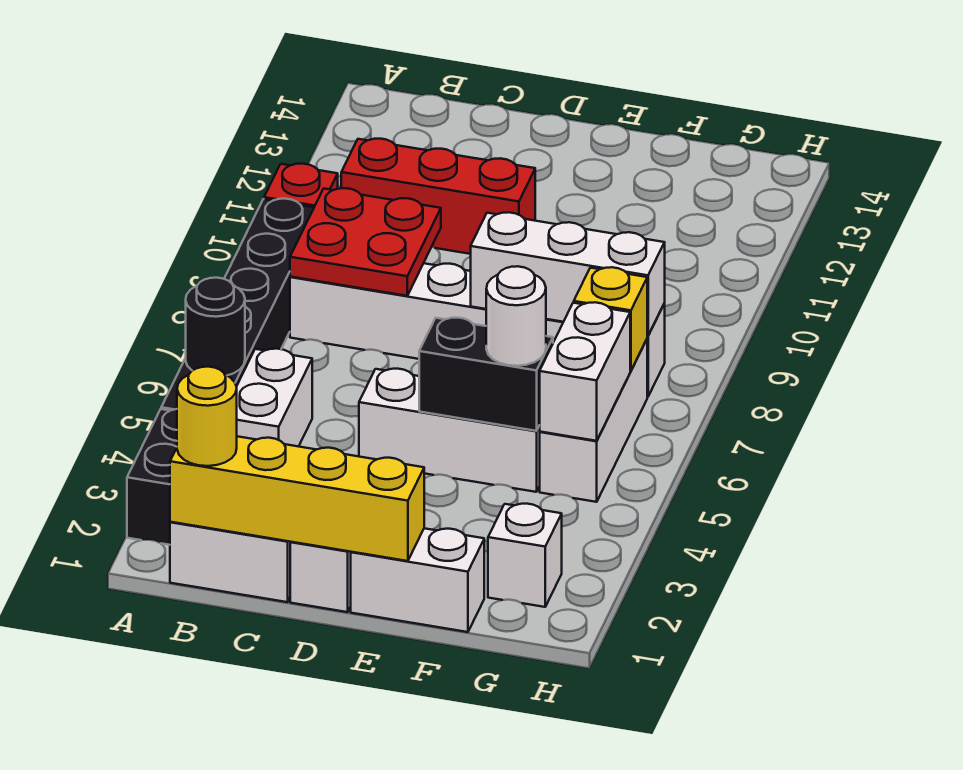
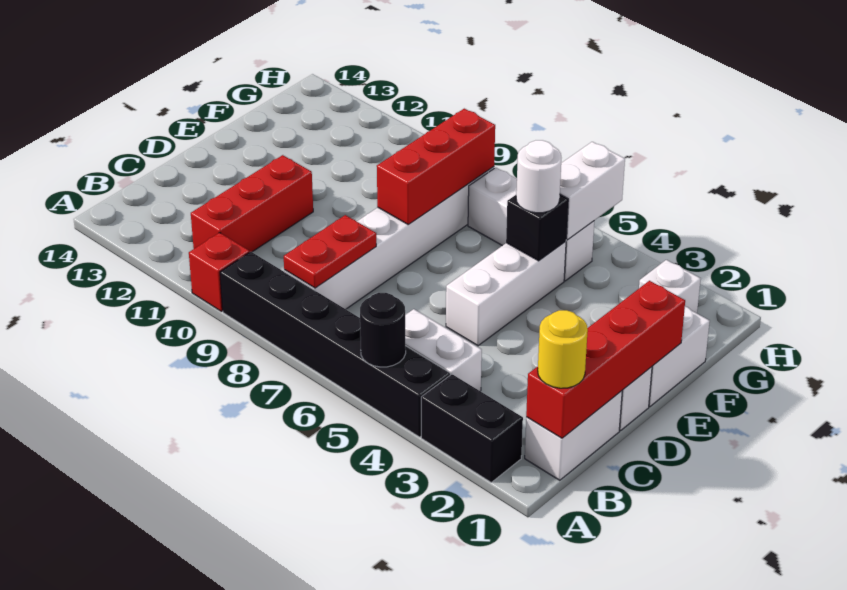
yellow brick B1:E1 level 2 -> red brick B1:E1 level 2
red plate B8:C9 level 2 -> red plate B8:C8 level 2
black brick E5:F5 level 2 -> black brick F5 level 2
white brick E8:G8 level 2 -> red brick E8:G8 level 2
white brick G5:G6 level 2 -> white brick G5:H5 level 2
yellow brick G7 level 2 -> none

